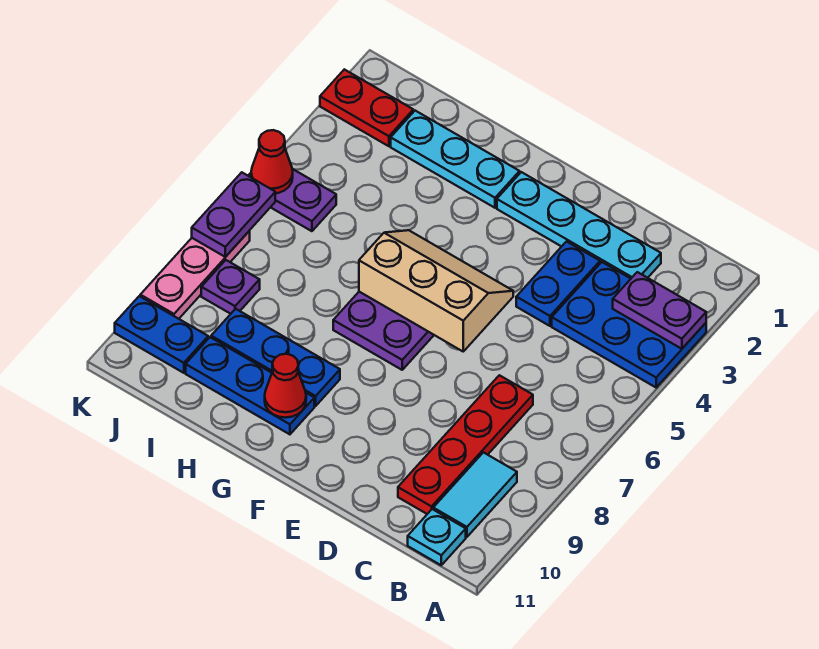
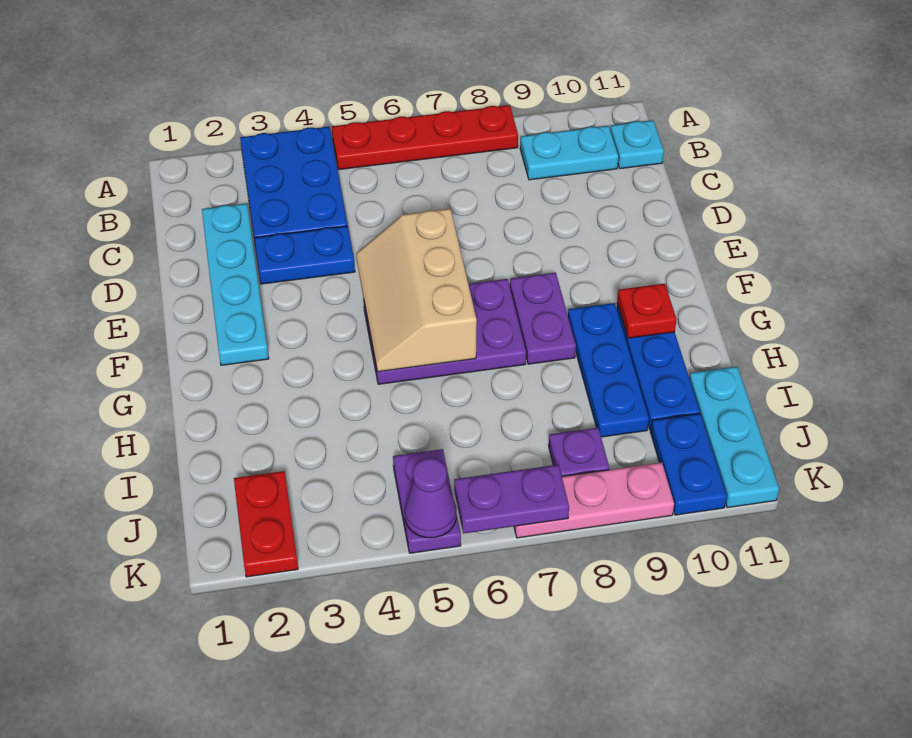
purple plate A3:B3 level 2 -> purple plate F8:G8 level 1
cyan tile B9:B10 level 1 -> cyan plate B9:B10 level 1
red plate C7:C10 level 1 -> red plate A5:A8 level 1
cyan plate G2:I2 level 1 -> cyan plate I11:K11 level 1
red cone G10 level 2 -> red plate G10 level 2
red cone K5 level 2 -> purple cone K5 level 2

